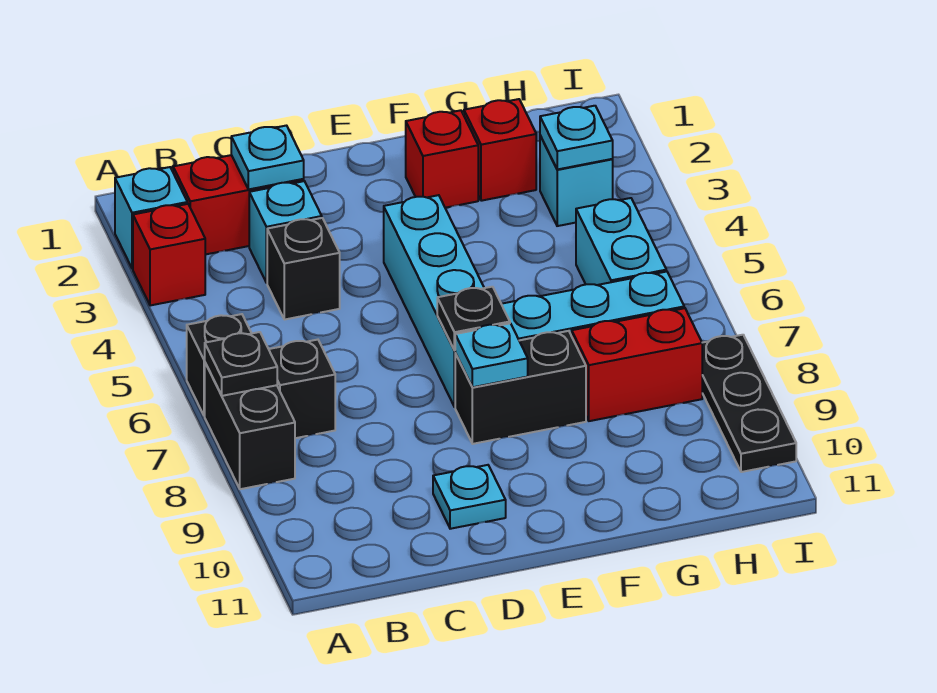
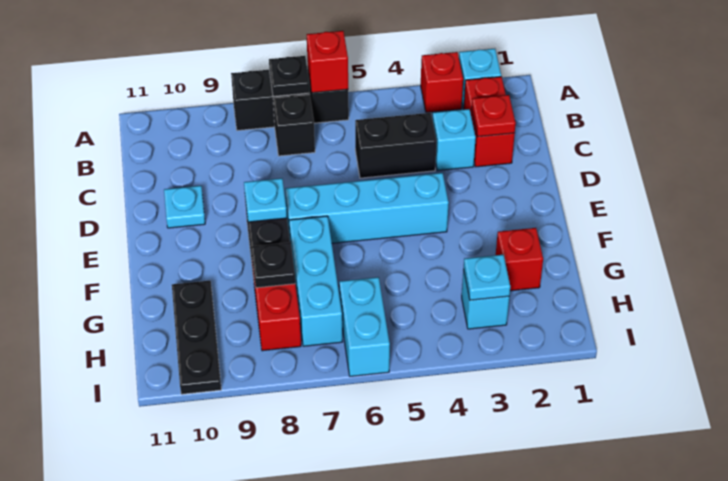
cyan plate C2 level 2 -> red plate C2 level 2
black brick C4 level 1 -> black brick C4:C5 level 1
black plate E7 level 2 -> black plate G8 level 2
red brick F2 level 1 -> red brick A6 level 2
cyan brick H5:H6 level 1 -> cyan brick H6:I6 level 1
black plate I8:I10 level 1 -> black plate G10:I10 level 1

